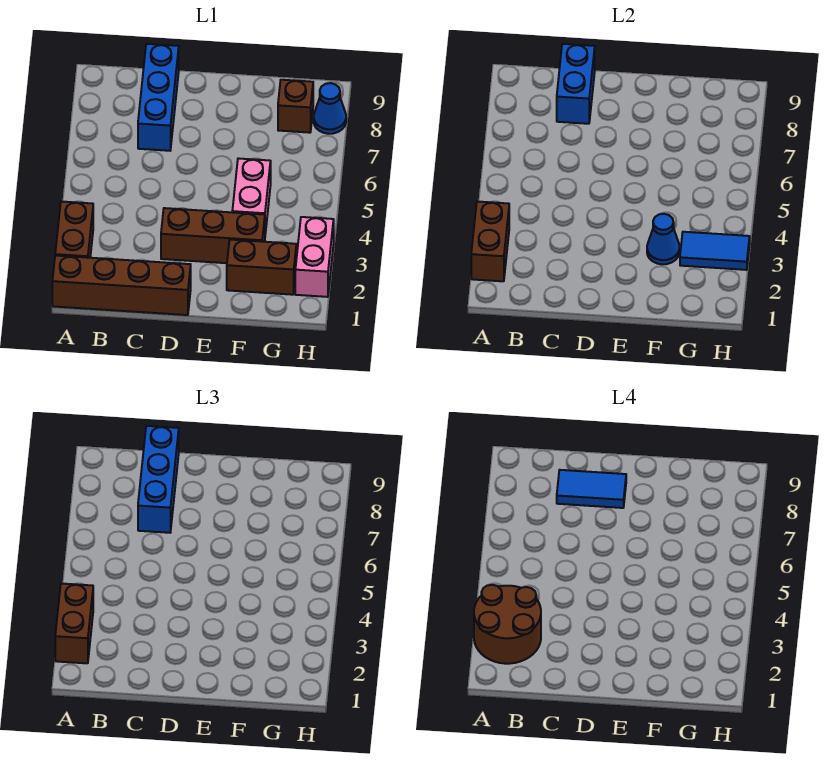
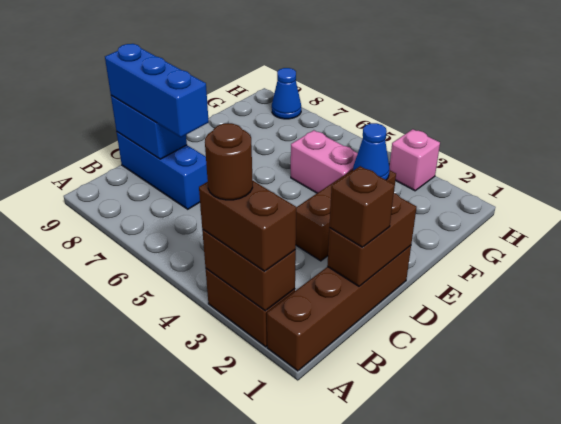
brown round brick A2:B3 level 4 -> brown round brick A3 level 4
blue tile C8:D8 level 4 -> none
brown brick F2:G2 level 1 -> brown brick C1:D1 level 2
blue tile G3:H3 level 2 -> none
brown brick G8 level 1 -> brown brick C1 level 3
pink brick H2:H3 level 1 -> pink brick H3 level 1

